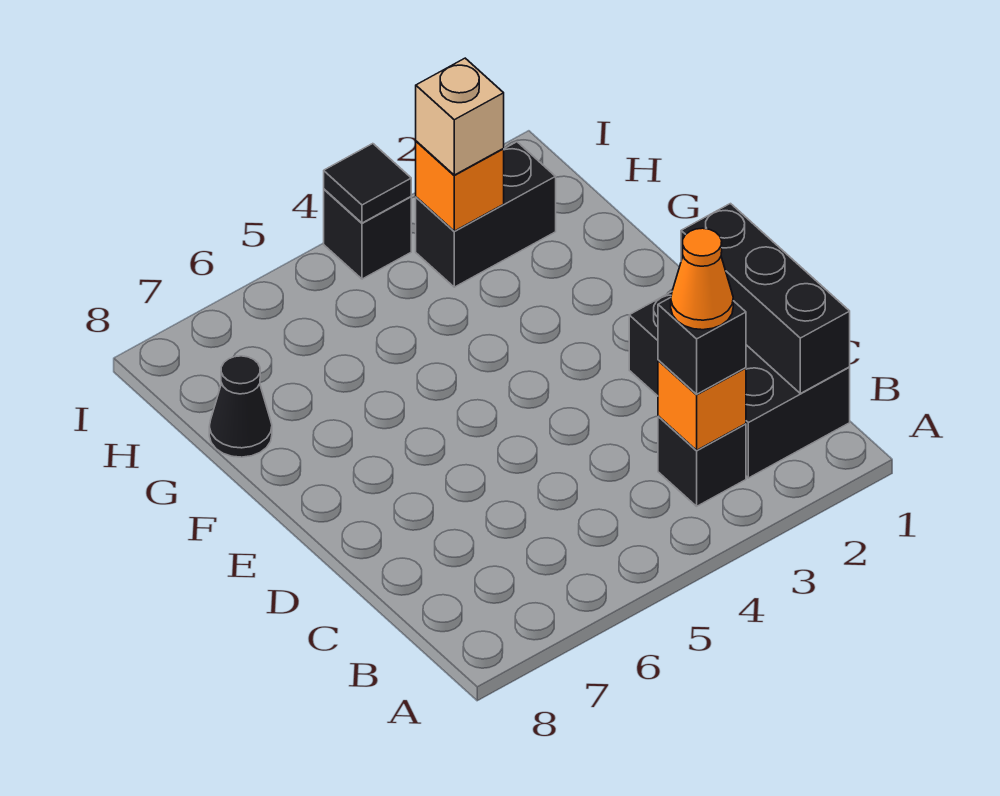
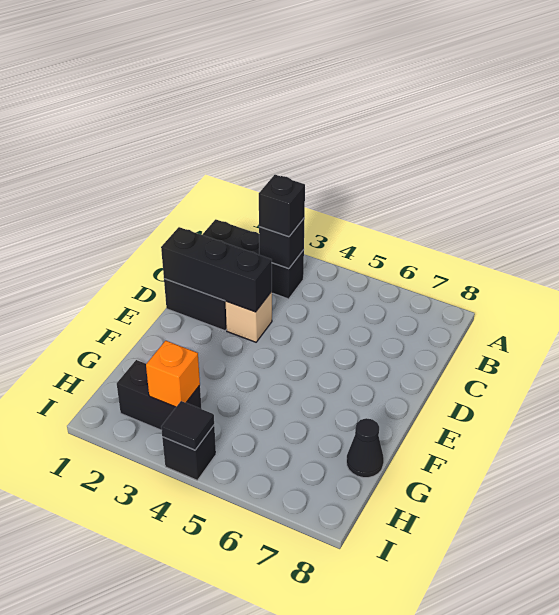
black brick B1:D1 level 2 -> black brick D1:D3 level 2
orange brick B3 level 2 -> black brick B3 level 2
orange cone B3 level 4 -> none
tan brick H3 level 3 -> tan brick D3 level 1

